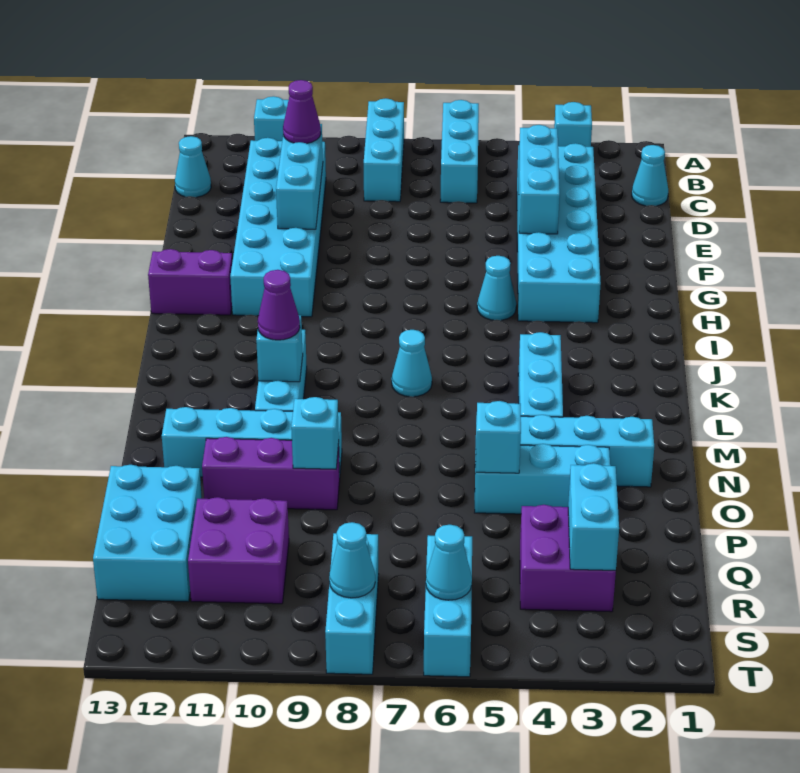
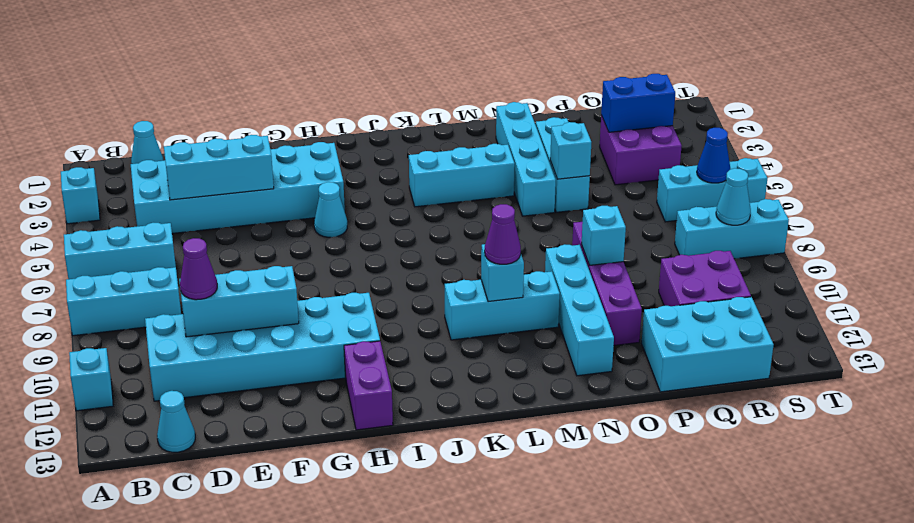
cyan cone K7 level 1 -> none
purple brick O9:O11 level 1 -> purple brick O8:O11 level 1
cyan brick Q3:R3 level 2 -> blue brick Q3:R3 level 2
cyan cone S6 level 2 -> blue cone S6 level 2

